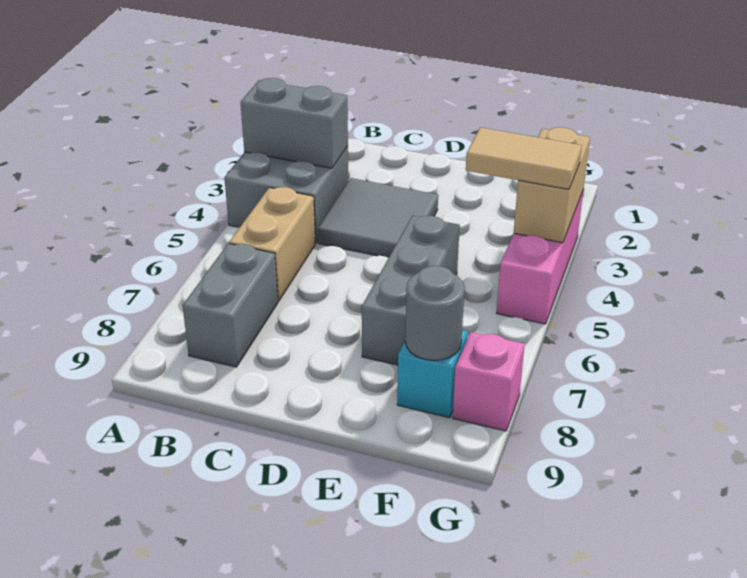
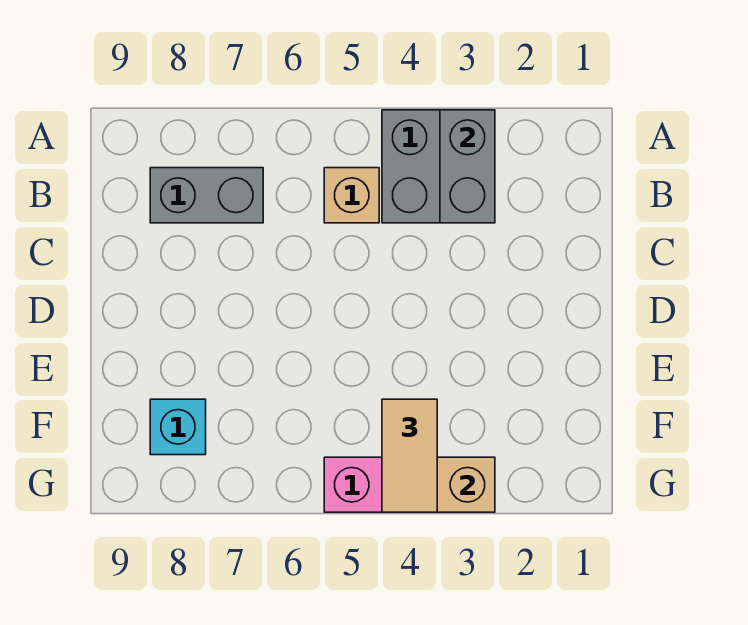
tan brick B5:B6 level 1 -> tan brick B5 level 1
grey tile C3:D4 level 1 -> none
grey brick E5:E7 level 1 -> none
grey round brick F8 level 2 -> none
pink brick G8 level 1 -> none

